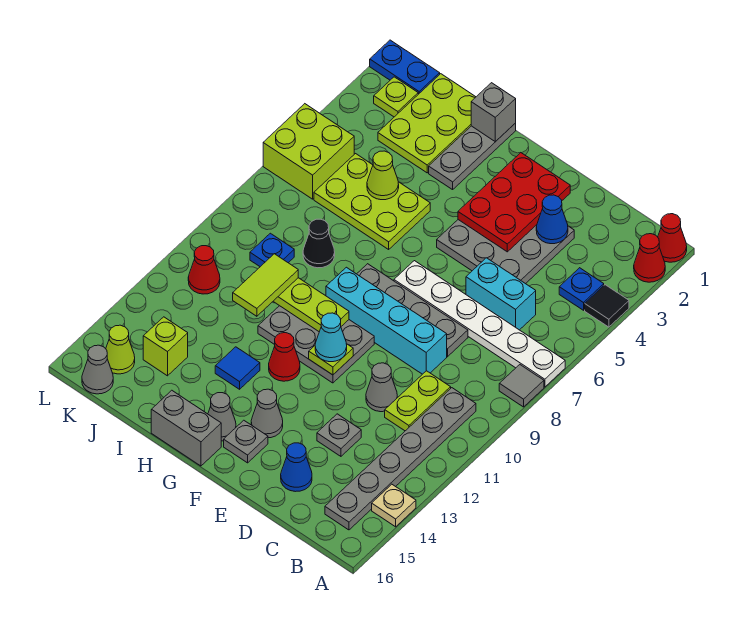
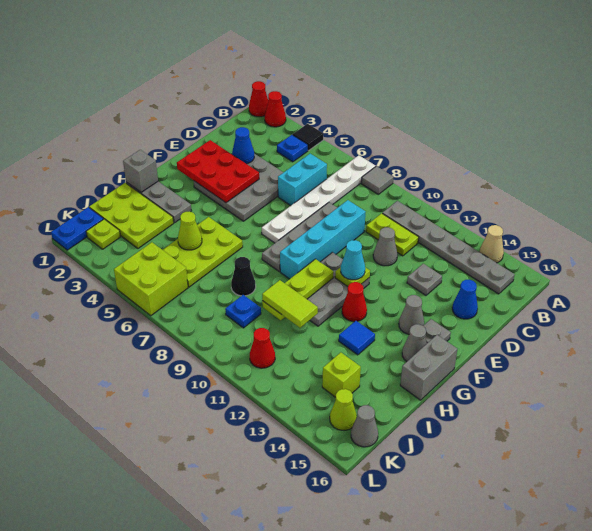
tan plate A14 level 1 -> tan cone A14 level 1

